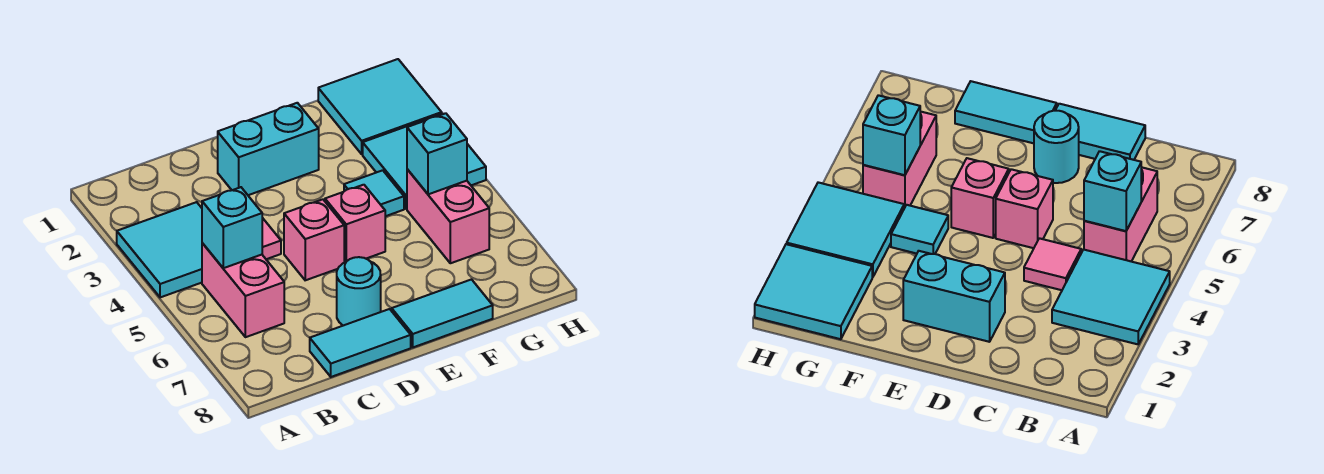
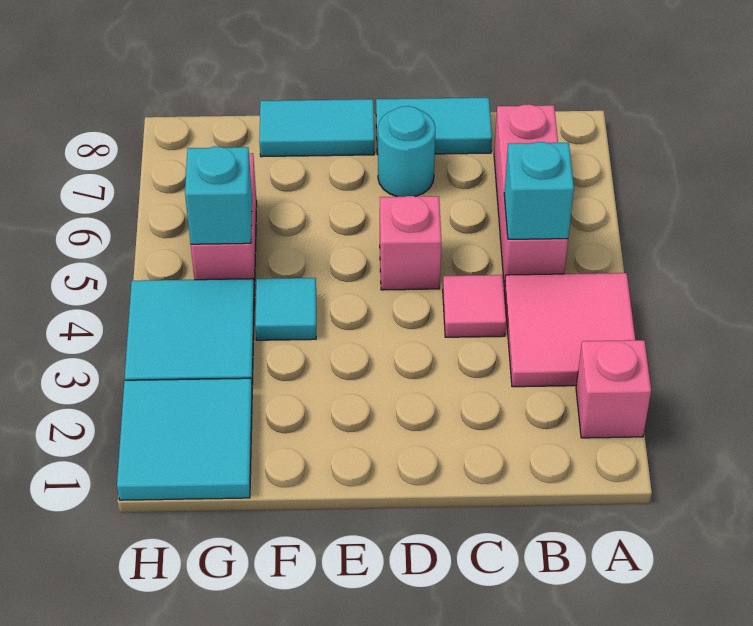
cyan tile A3:B4 level 1 -> pink tile A3:B4 level 1
pink brick B5:B6 level 1 -> pink brick B5:B7 level 1
cyan brick D2:E2 level 1 -> none
pink brick E5 level 1 -> pink brick A2 level 1

